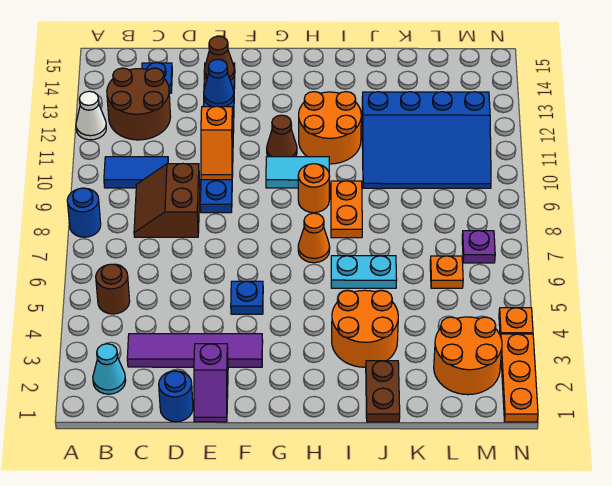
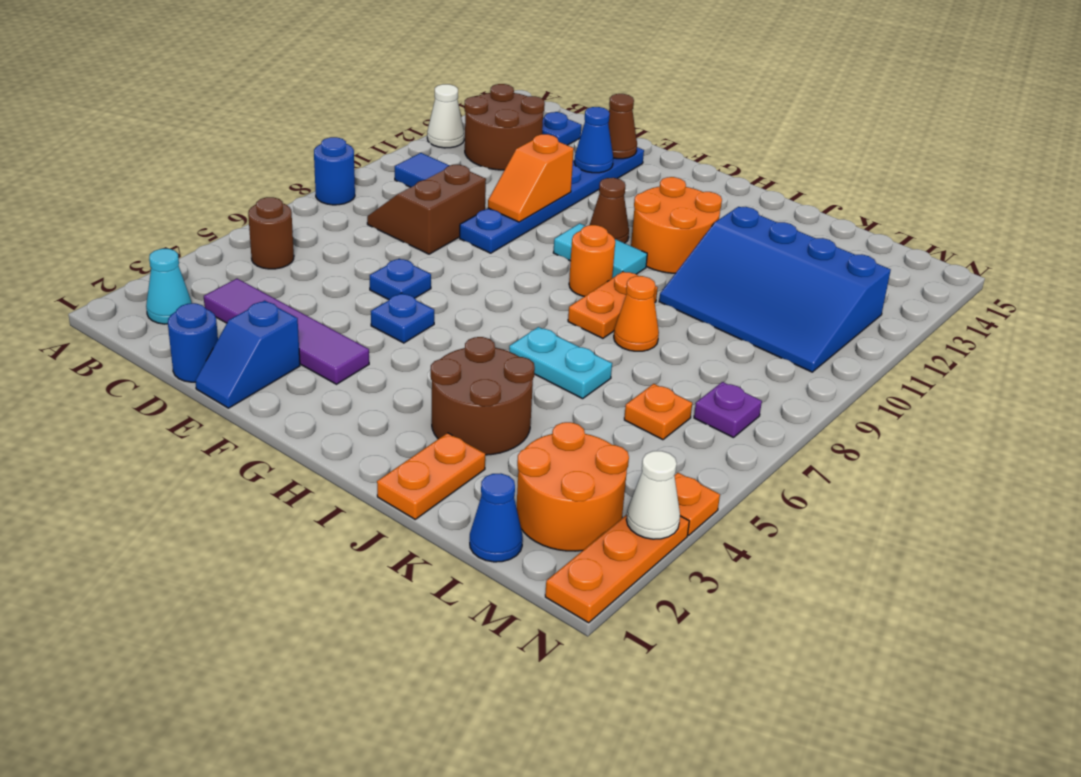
purple slope E1:E2 level 1 top 2 -> blue slope E1:E2 level 1 top 2
none -> blue plate E6 level 1
orange cone H7 level 1 -> orange cone J8 level 1
orange round brick I3:J4 level 1 -> brown round brick I3:J4 level 1
brown plate J1:J2 level 1 -> orange plate J1:J2 level 1
none -> blue cone L1 level 1
none -> white cone N3 level 2

